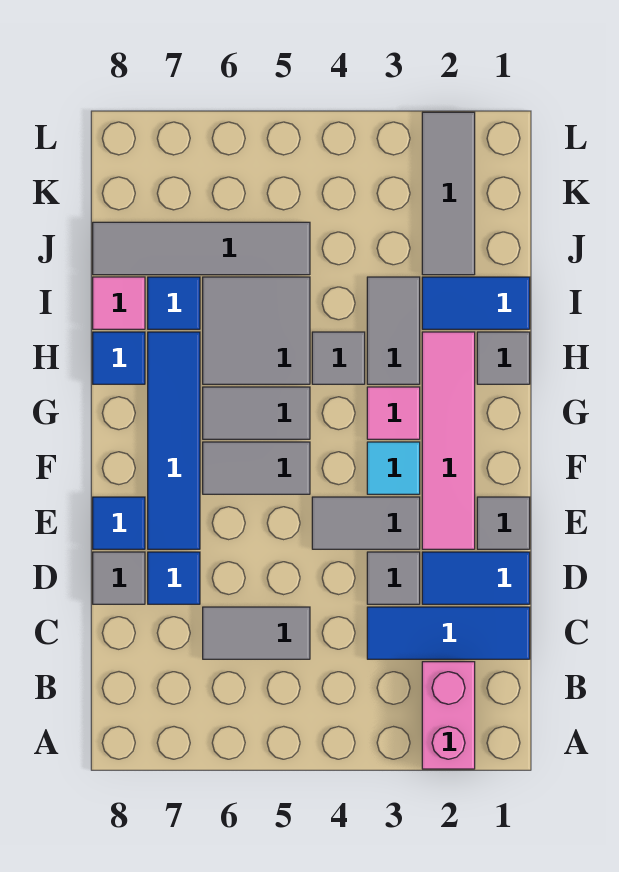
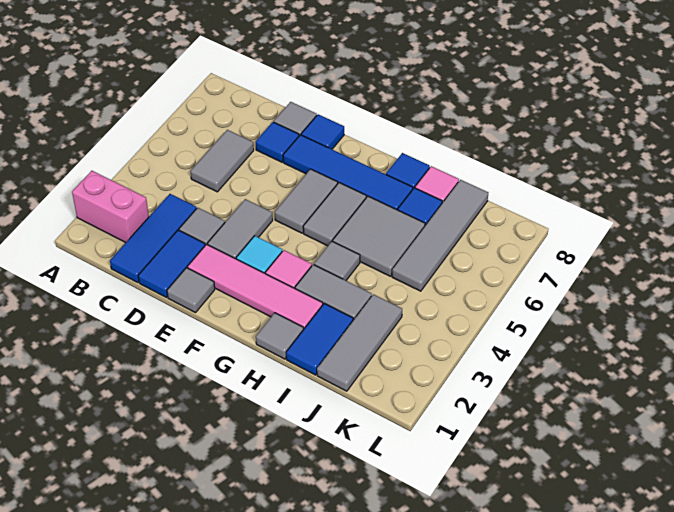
grey tile J2:L2 level 1 -> grey tile J1:J3 level 1

